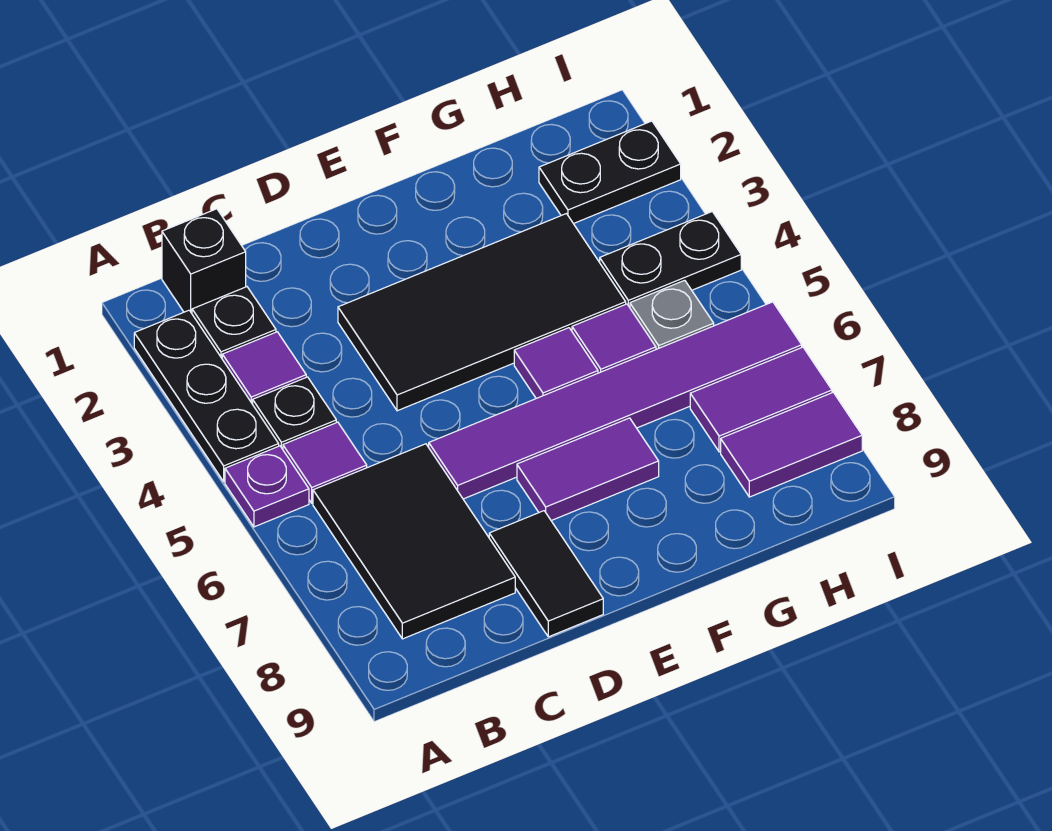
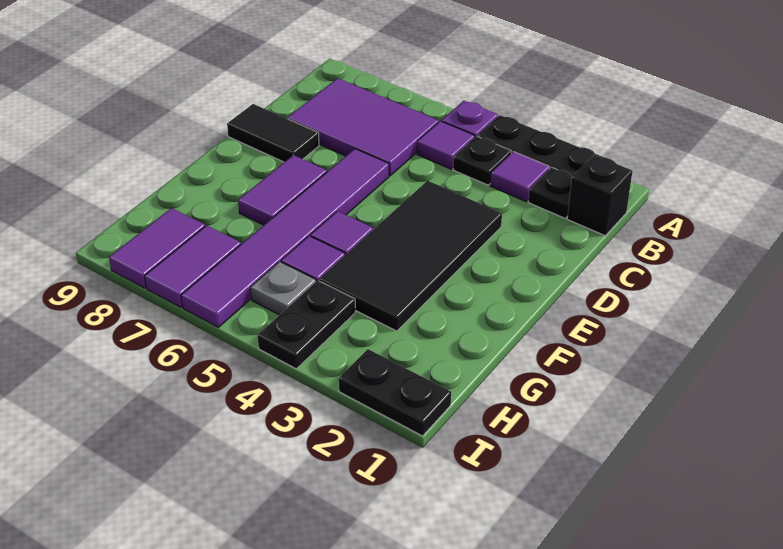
black tile B6:C8 level 1 -> purple tile B6:C8 level 1
black plate H2:I2 level 1 -> black plate I1:I2 level 1

